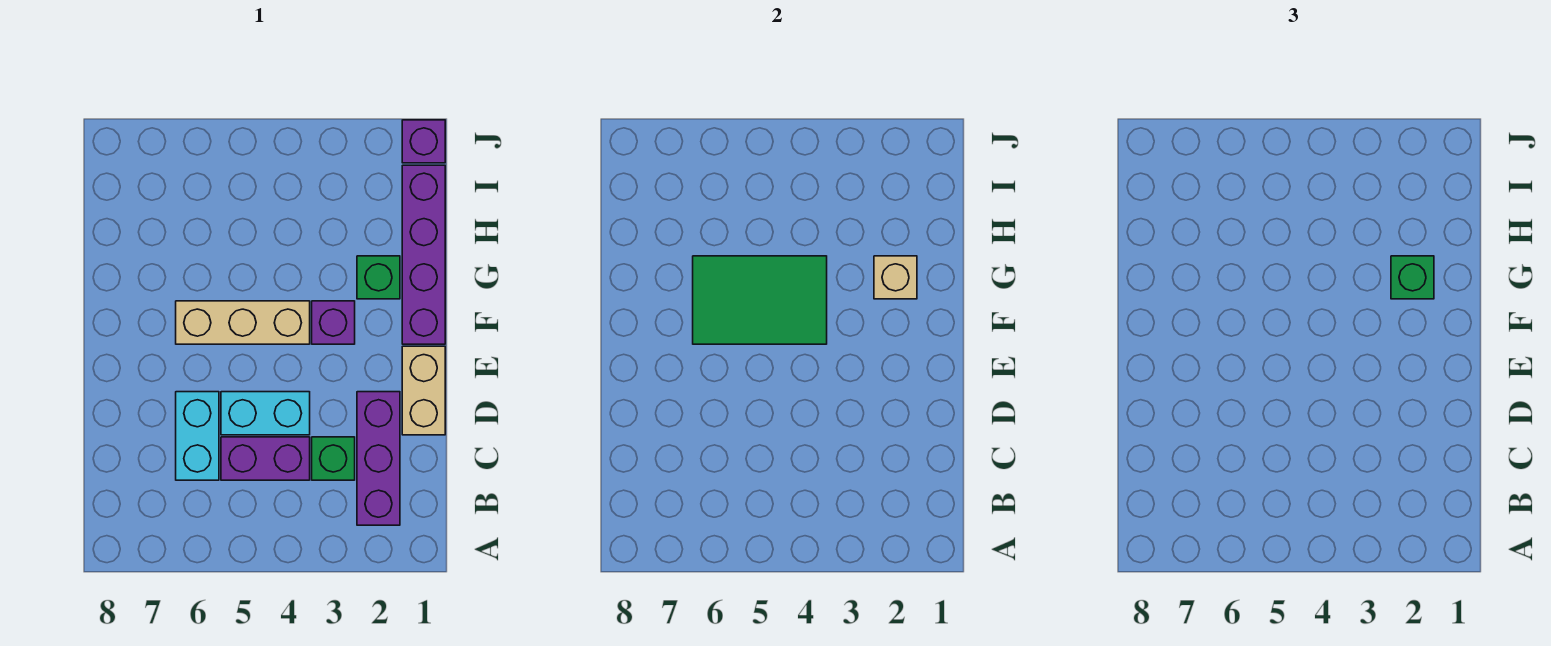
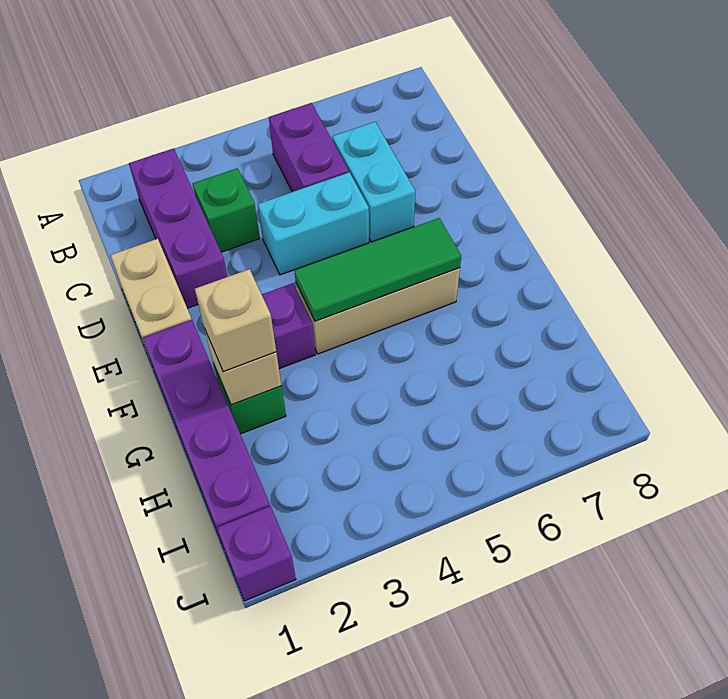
purple brick C4:C5 level 1 -> purple brick B5:C5 level 1
green tile F4:G6 level 2 -> green tile F4:F6 level 2
green brick G2 level 3 -> tan brick G2 level 3

